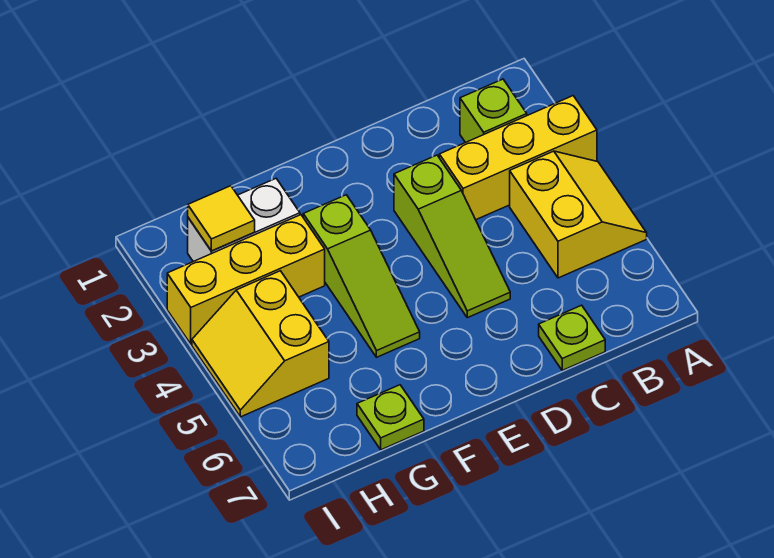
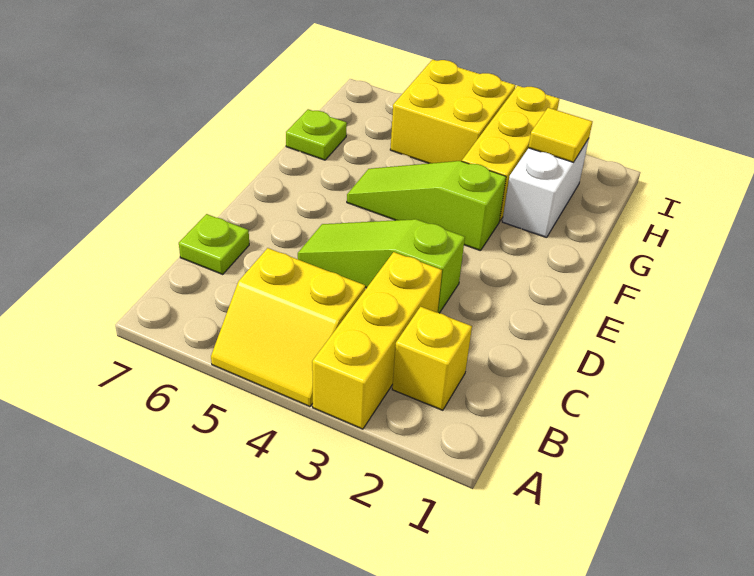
lime brick B2 level 1 -> yellow brick B2 level 1
yellow slope H4:I5 level 1 top H -> yellow brick H4:I5 level 1

